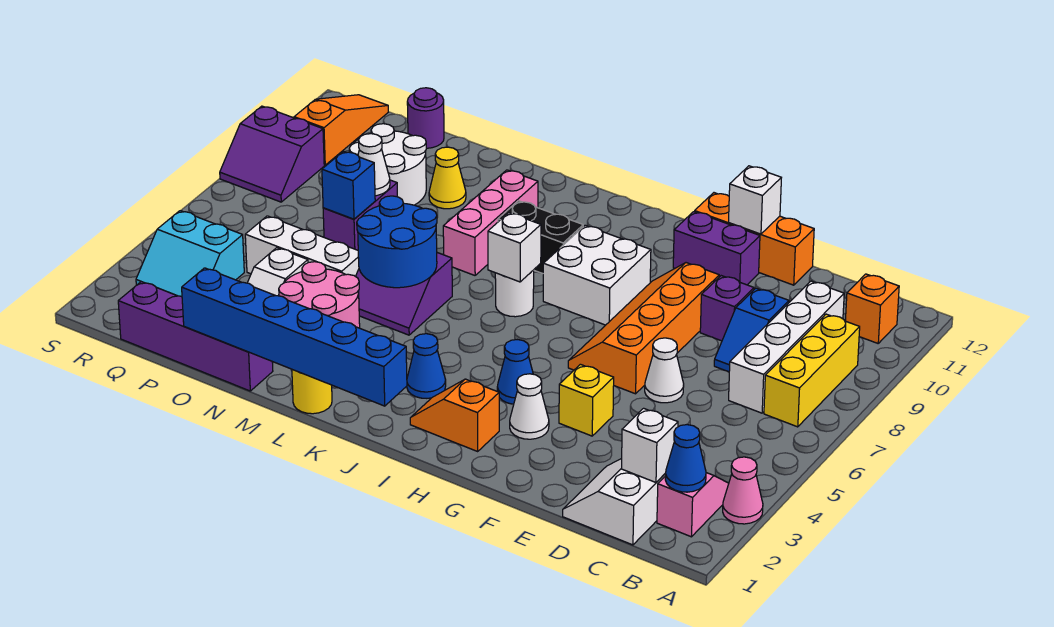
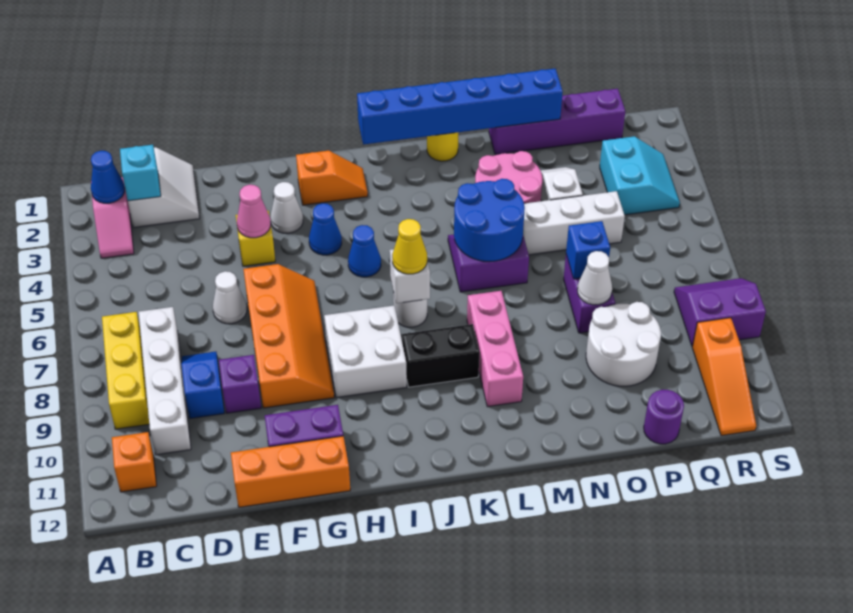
pink cone A3 level 1 -> pink cone F4 level 2
white brick C2 level 2 -> cyan brick C2 level 2
white brick F12 level 2 -> none
blue cone J3 level 1 -> blue cone I5 level 1
yellow cone N10 level 1 -> yellow cone J7 level 3
cyan slope Q3:R4 level 1 top 4 -> cyan slope Q3:R4 level 1 top Q

